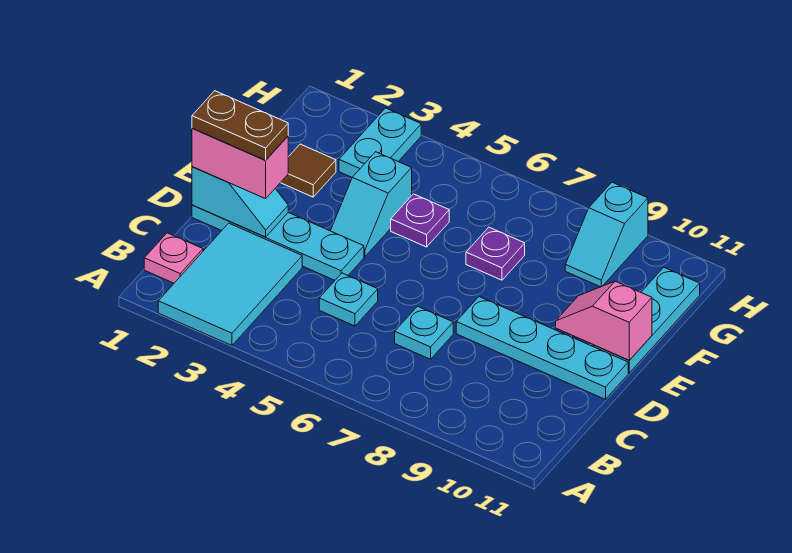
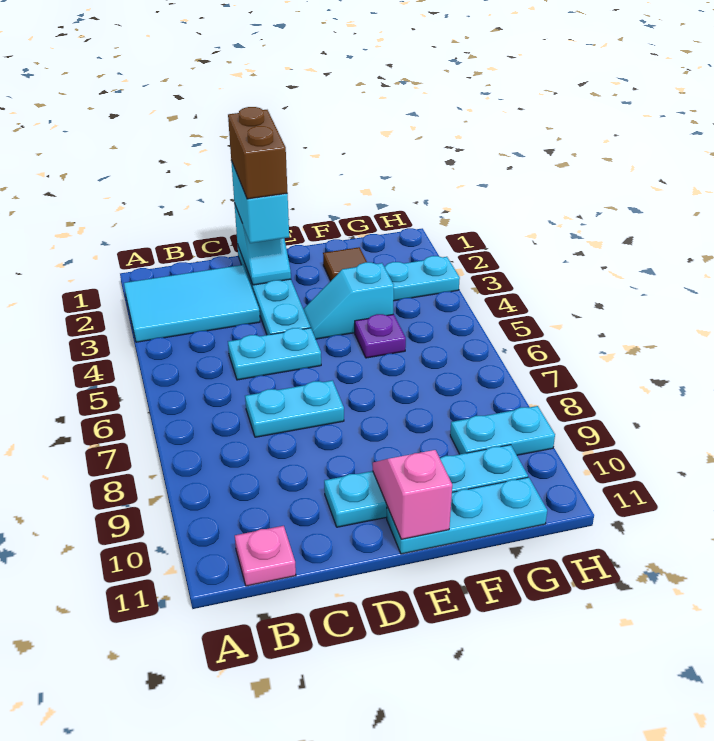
pink plate B1 level 1 -> pink plate B11 level 1
cyan plate C5 level 1 -> cyan plate C5:D5 level 1
cyan plate C7 level 1 -> cyan plate C7:D7 level 1
pink brick D1:D2 level 3 -> cyan brick D1:D2 level 3
brown plate D1:D2 level 4 -> brown brick D1:D2 level 4
cyan plate D8:D11 level 1 -> cyan plate D10:G10 level 1
purple plate F7 level 1 -> none
cyan slope G9:H9 level 1 top H -> cyan plate G9:H9 level 1

